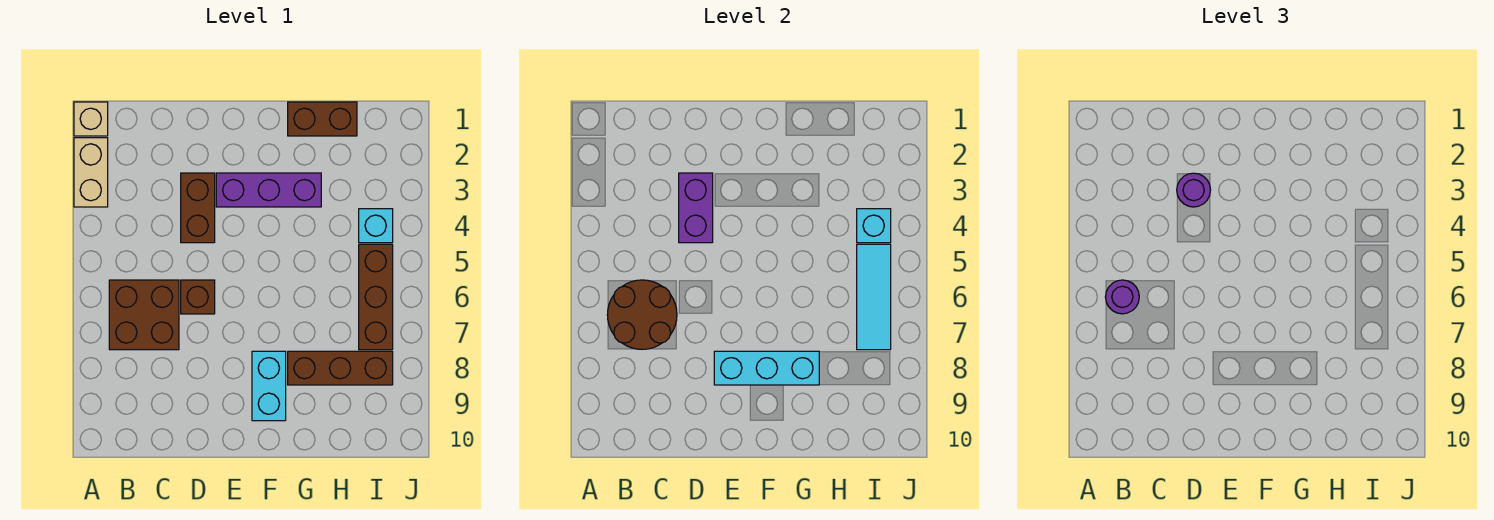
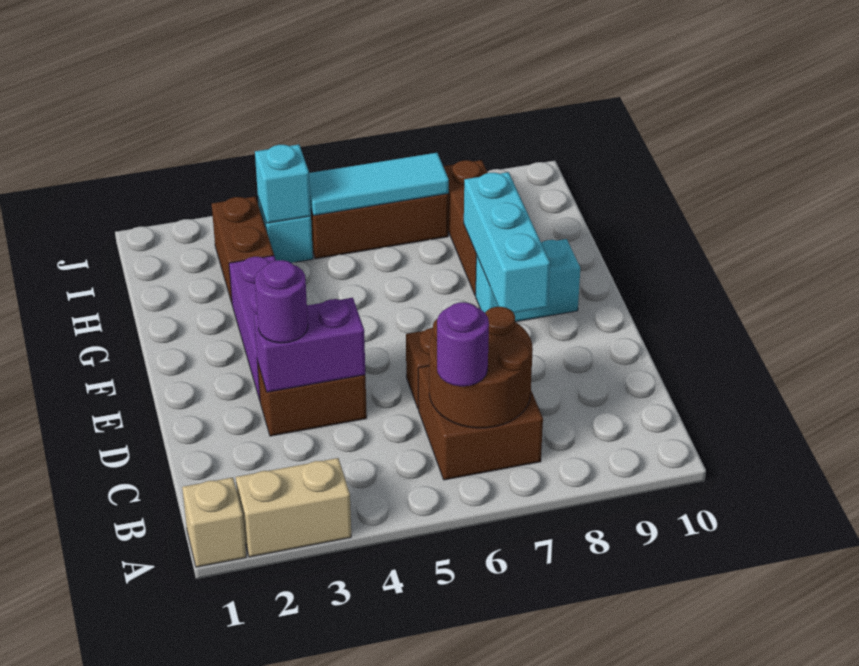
brown brick G1:H1 level 1 -> brown brick H3:I3 level 1

